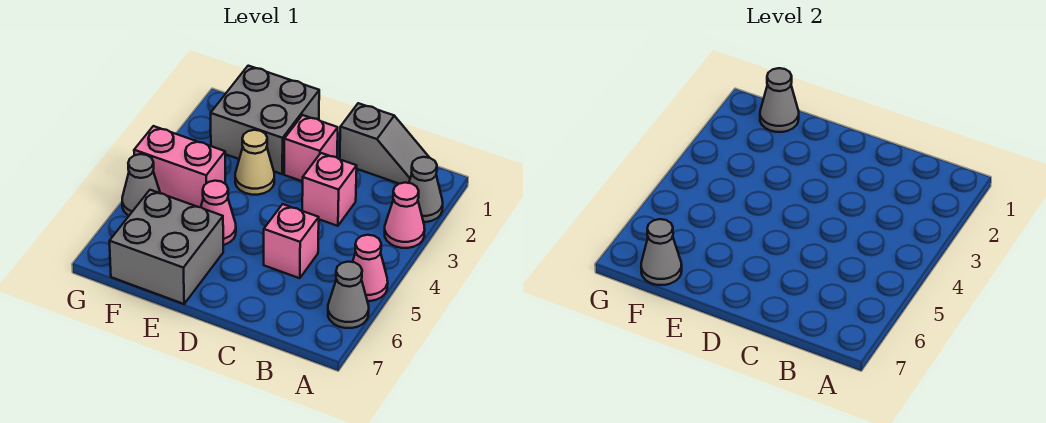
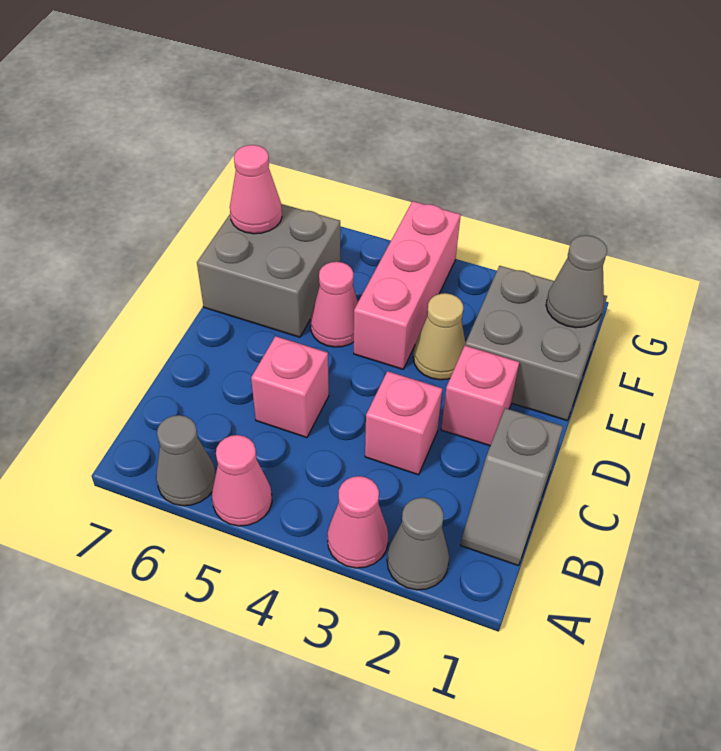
pink brick F4:G4 level 1 -> pink brick E4:G4 level 1
grey cone F7 level 2 -> pink cone F7 level 2
grey cone G5 level 1 -> none

